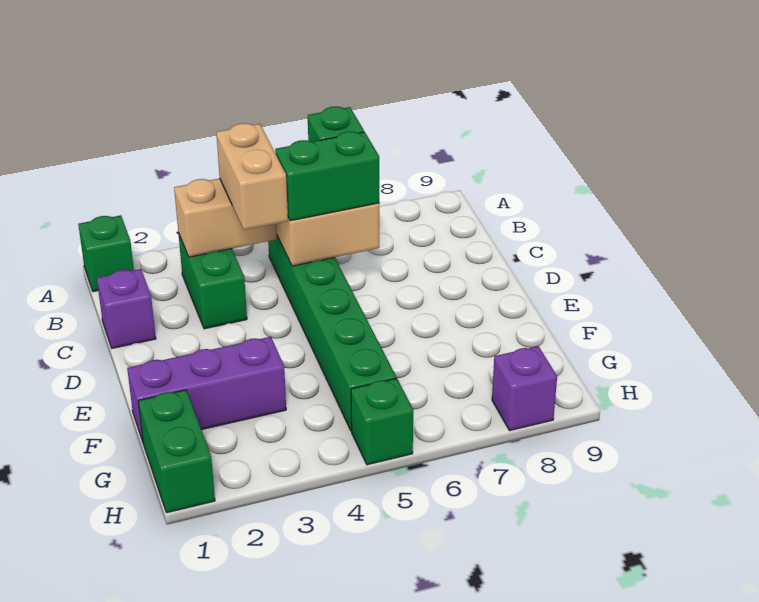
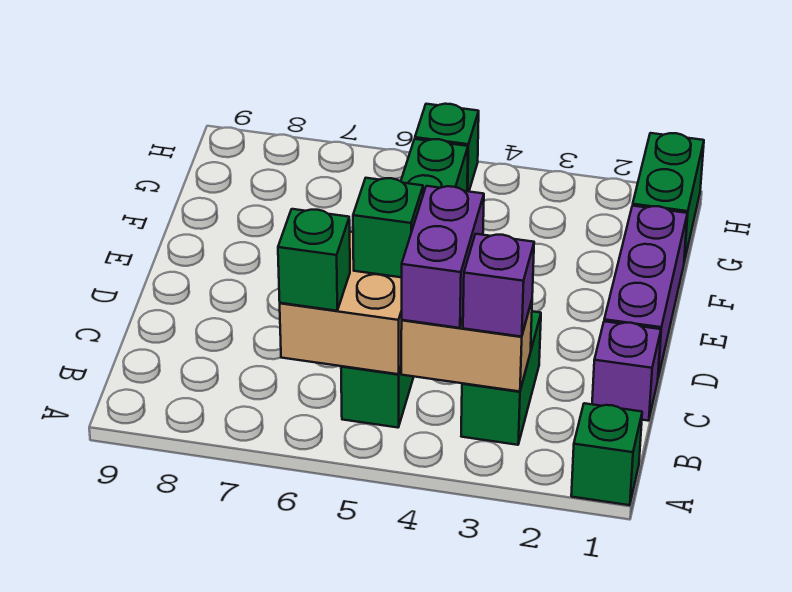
tan brick B4:C4 level 3 -> purple brick B4:C4 level 3
green brick C5:C6 level 3 -> green brick C5 level 3
purple brick F1:F3 level 1 -> purple brick D1:F1 level 1
purple brick H8 level 1 -> purple brick B3 level 3

